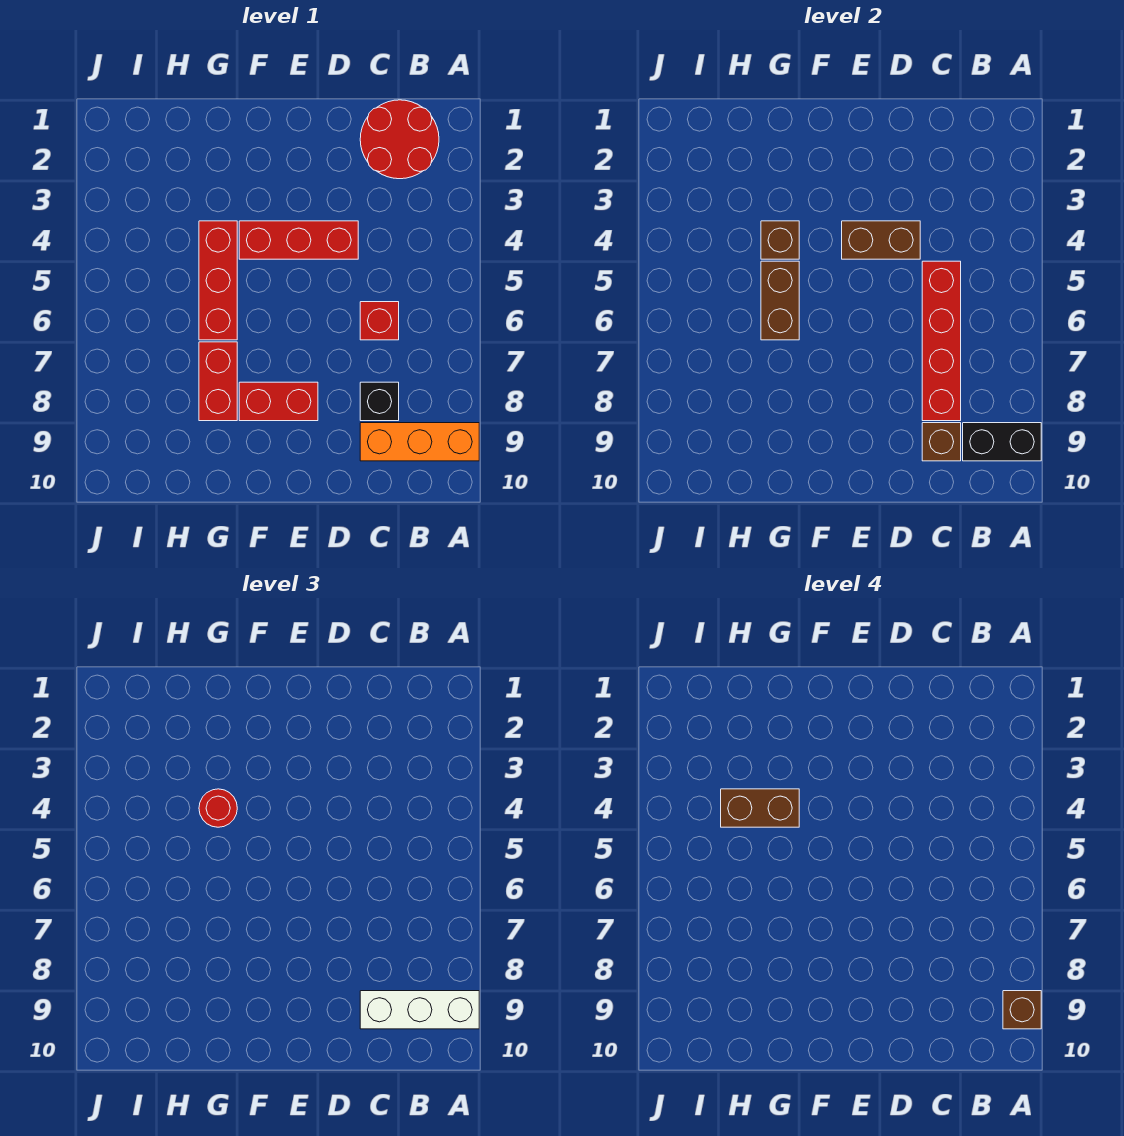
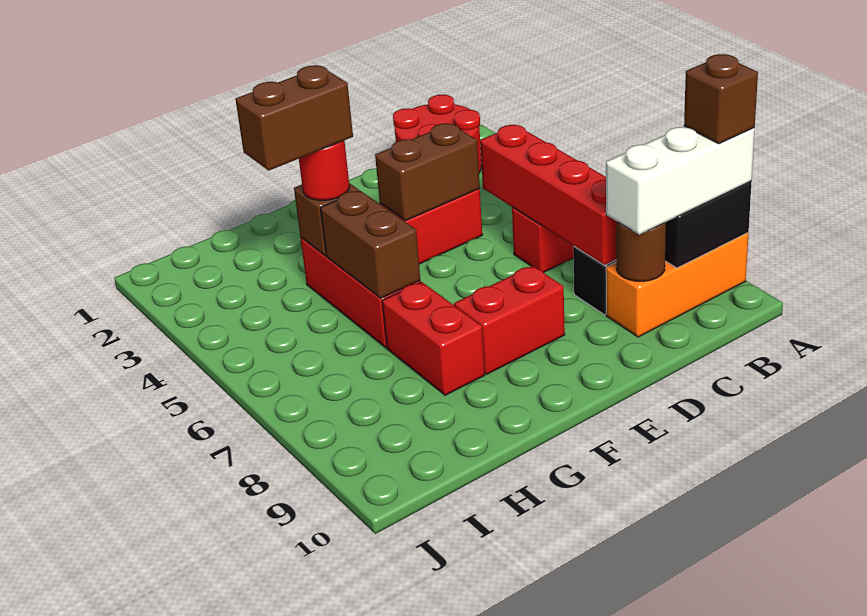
brown brick C9 level 2 -> brown round brick C9 level 2

